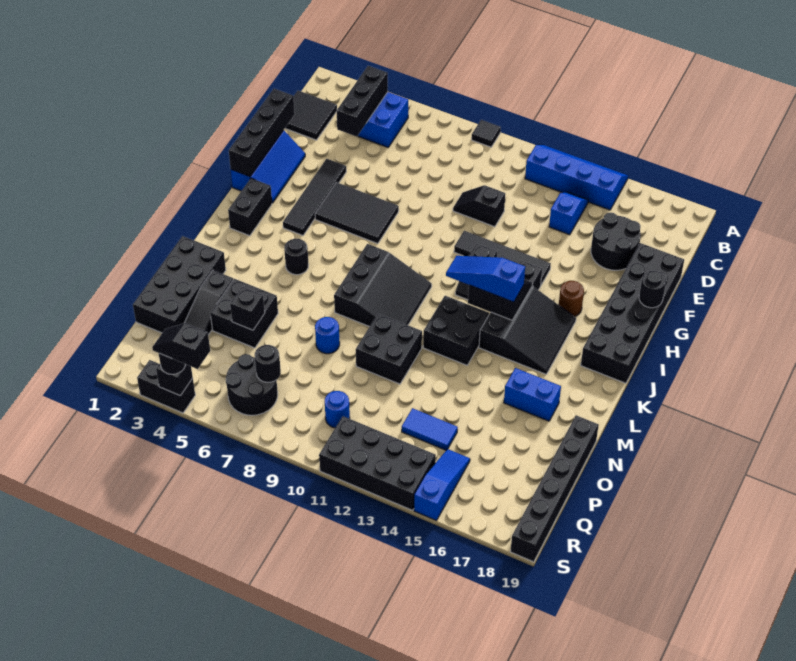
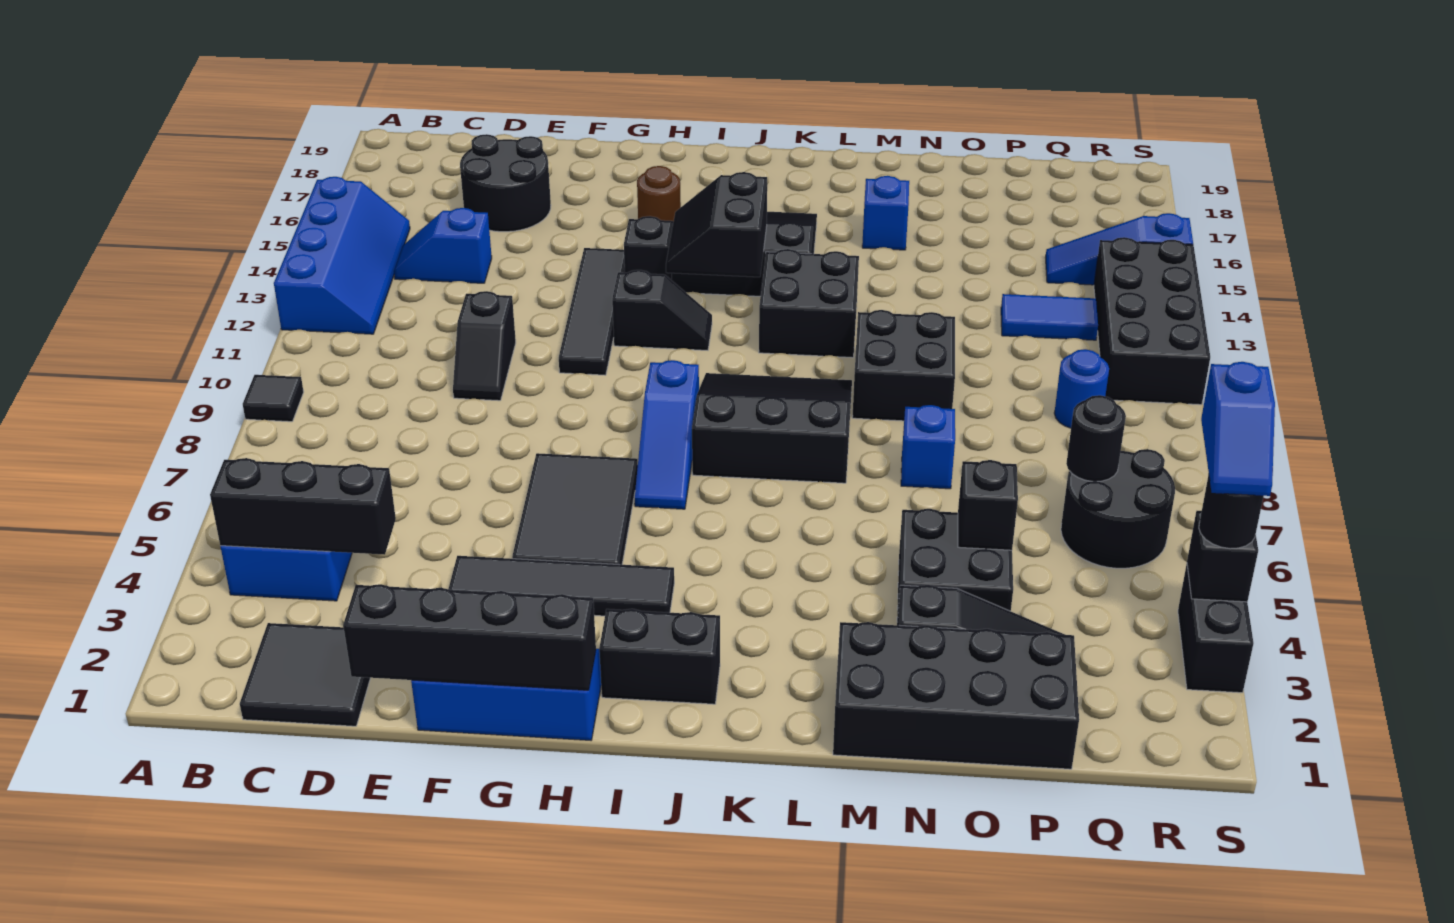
blue slope A12:B15 level 1 top B -> blue slope A12:B15 level 1 top A
black brick E18:J19 level 1 -> none
black round brick G19 level 2 -> none
blue slope J12:J14 level 3 top 14 -> blue slope I7:I9 level 1 top 9
black round brick K5 level 1 -> none
blue brick M16:M17 level 1 -> blue brick M16 level 1
blue round brick N8 level 1 -> blue brick N8 level 1
black brick N19:S19 level 1 -> none
blue tile P13:P14 level 1 -> blue tile P13:Q13 level 1
black slope S4:S5 level 4 top 5 -> blue slope S4:S5 level 4 top 5

